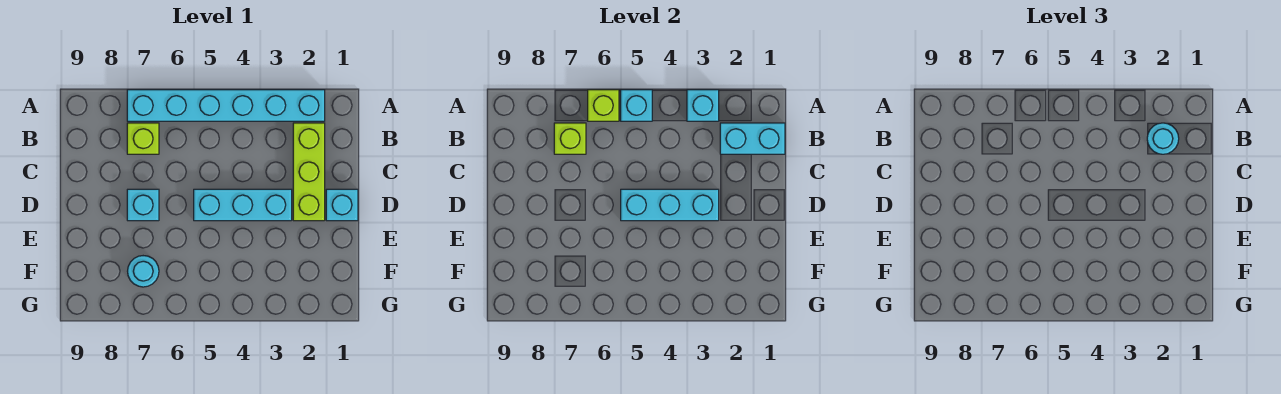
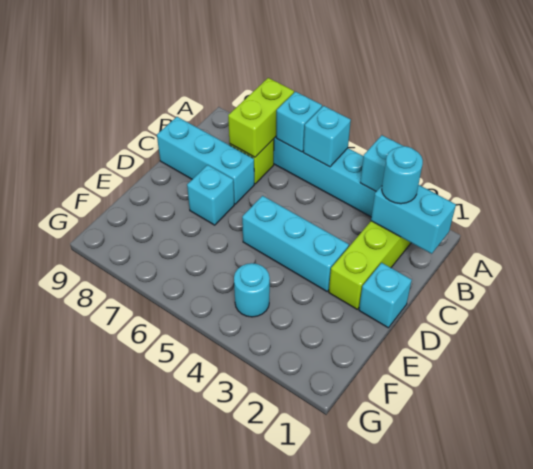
lime brick A6 level 2 -> cyan brick A6 level 2
lime brick B7 level 2 -> lime brick A7:B7 level 2
cyan brick D3:D5 level 2 -> cyan brick C7:C9 level 1
cyan round brick F7 level 1 -> cyan round brick F4 level 1

